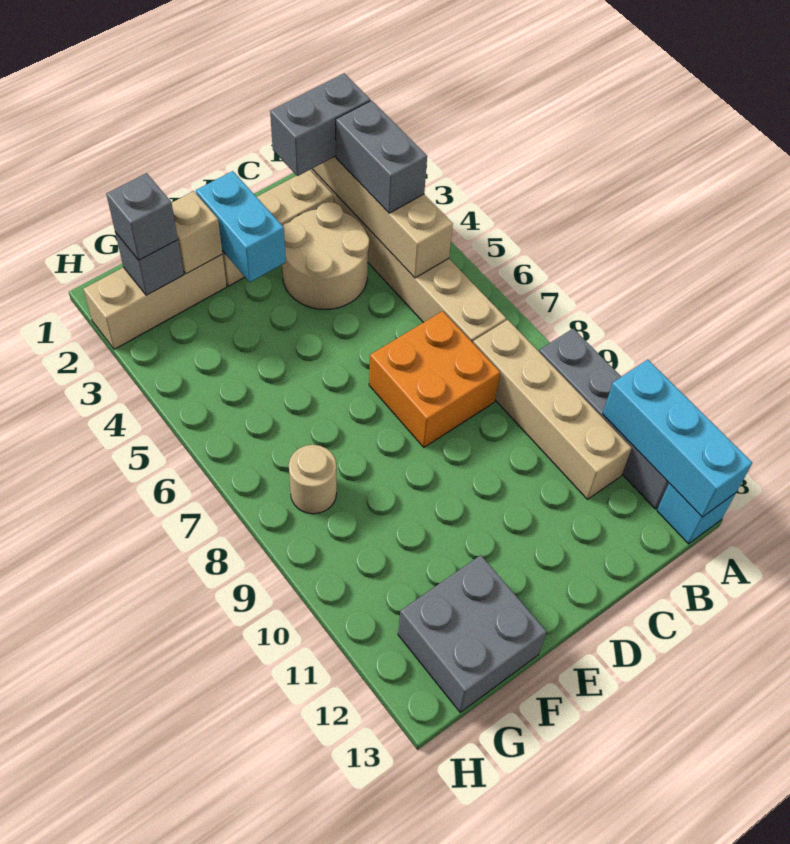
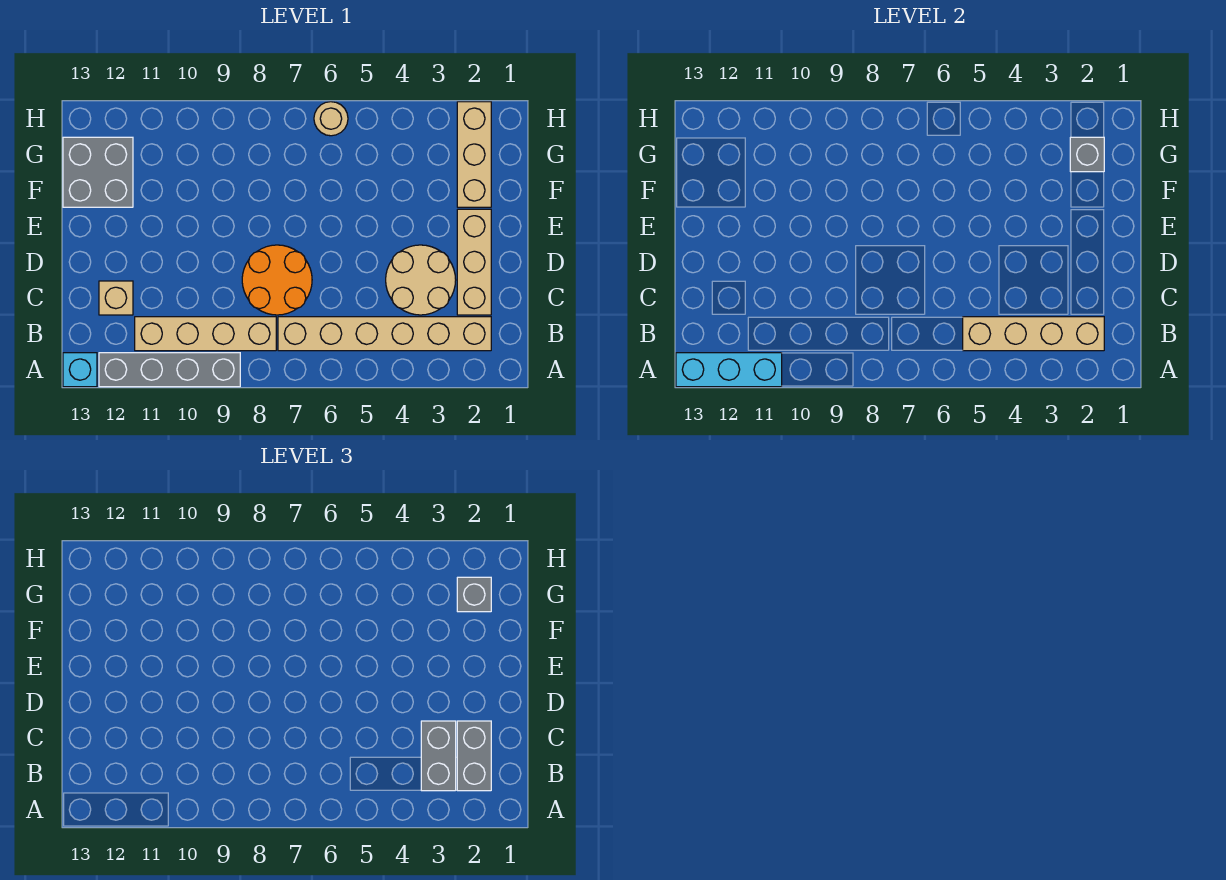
grey brick B3:B4 level 3 -> grey brick B3:C3 level 3
orange brick C7:D8 level 1 -> orange round brick C7:D8 level 1
cyan brick E2:E3 level 2 -> none
tan brick F2 level 2 -> tan brick C12 level 1
tan round brick G8 level 1 -> tan round brick H6 level 1

